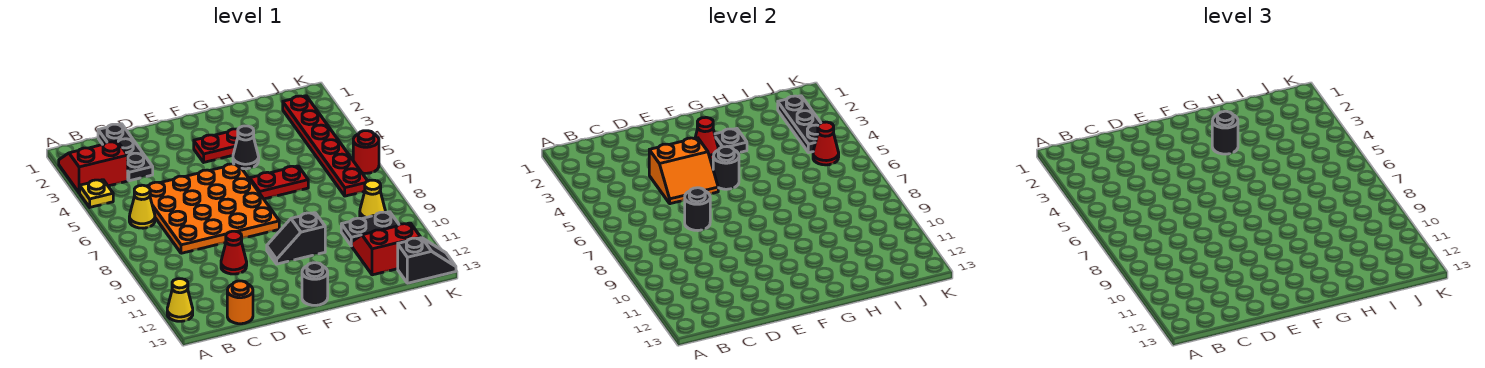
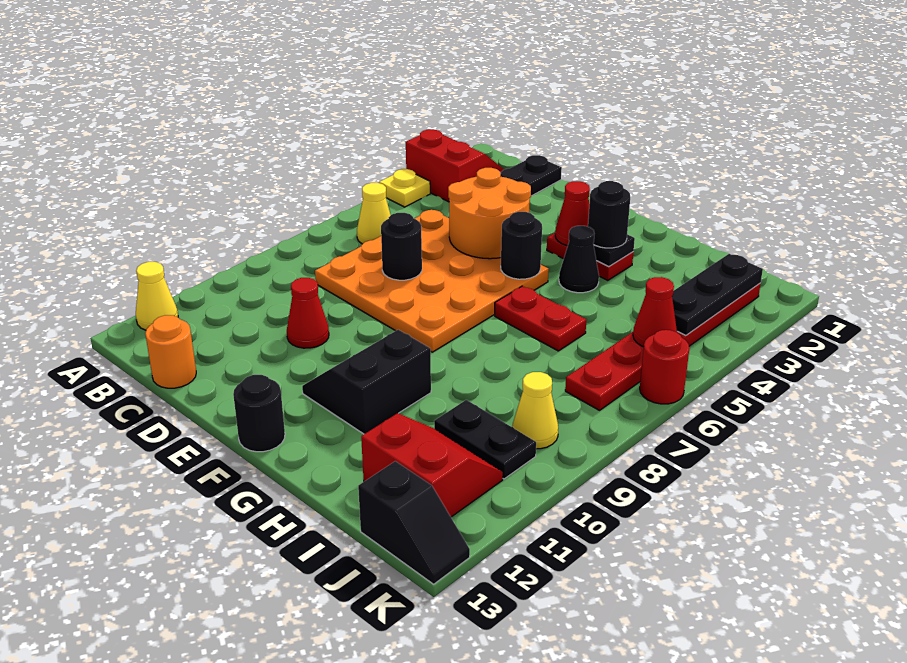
orange slope D4:E5 level 2 top 4 -> orange round brick D4:E5 level 2
black slope F10:G10 level 1 top G -> black slope F10:G11 level 1 top G

